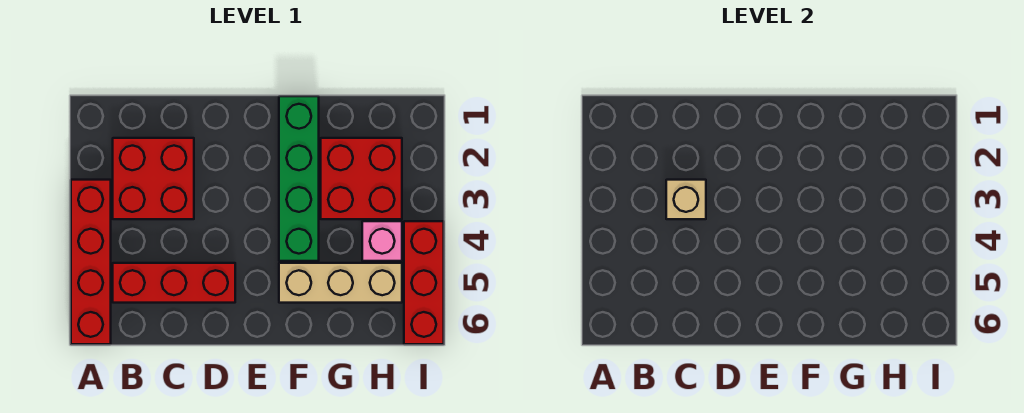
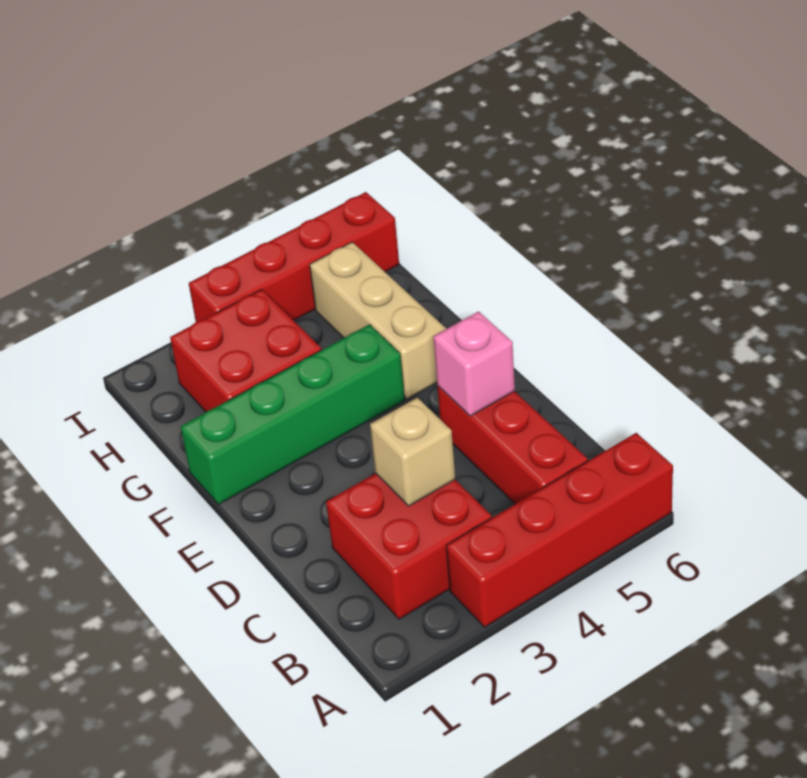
pink brick H4 level 1 -> pink brick D5 level 2
red brick I4:I6 level 1 -> red brick I3:I6 level 1

